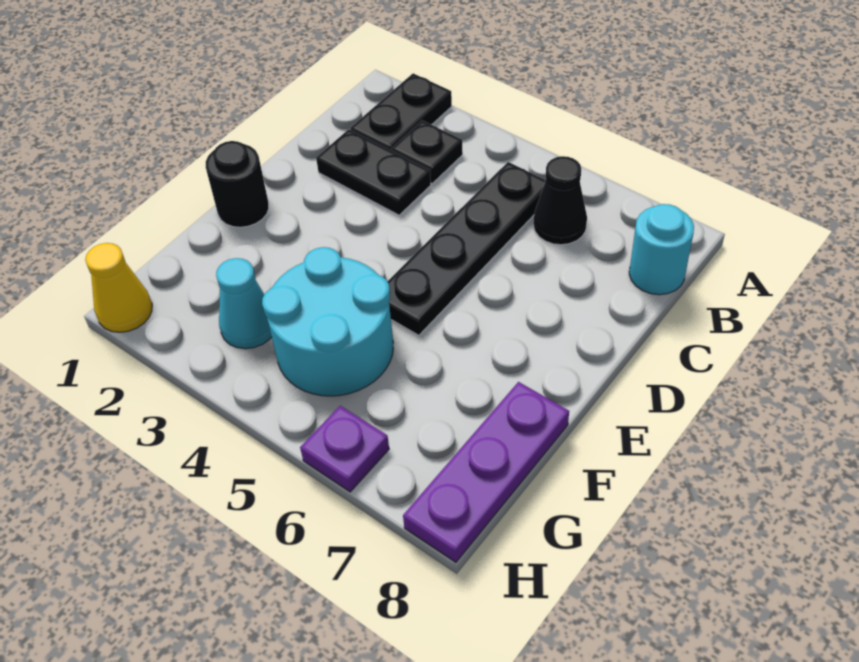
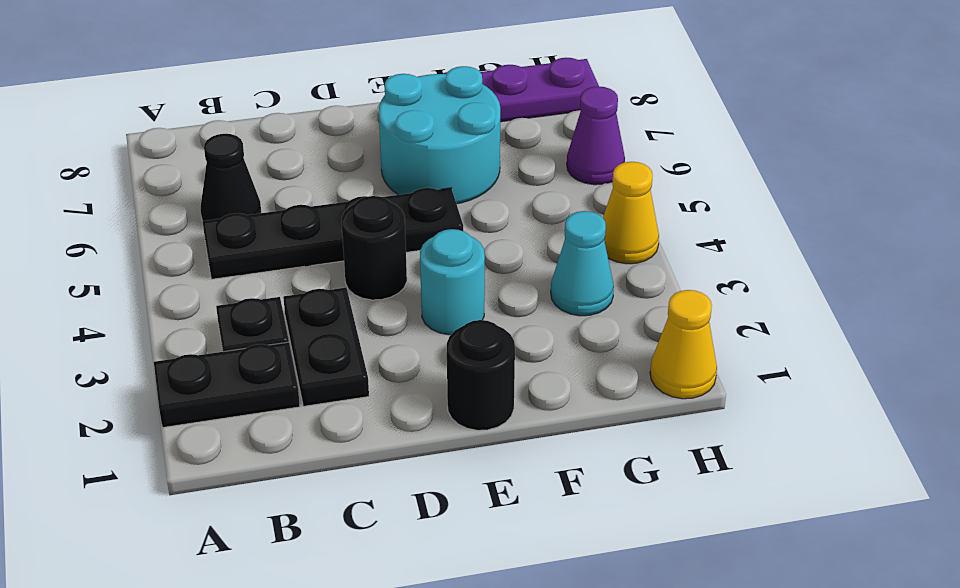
cyan round brick B8 level 1 -> cyan round brick E3 level 1
none -> black round brick D4 level 1
cyan round brick F4:G5 level 1 -> cyan round brick E6:F7 level 1
none -> yellow cone H4 level 1
purple plate H6 level 1 -> purple cone H6 level 1

